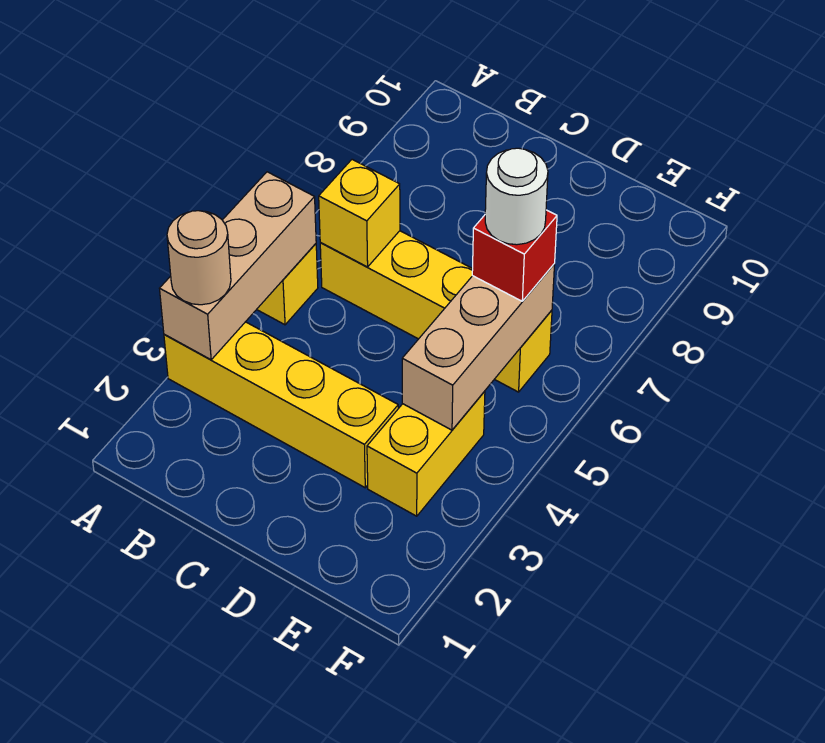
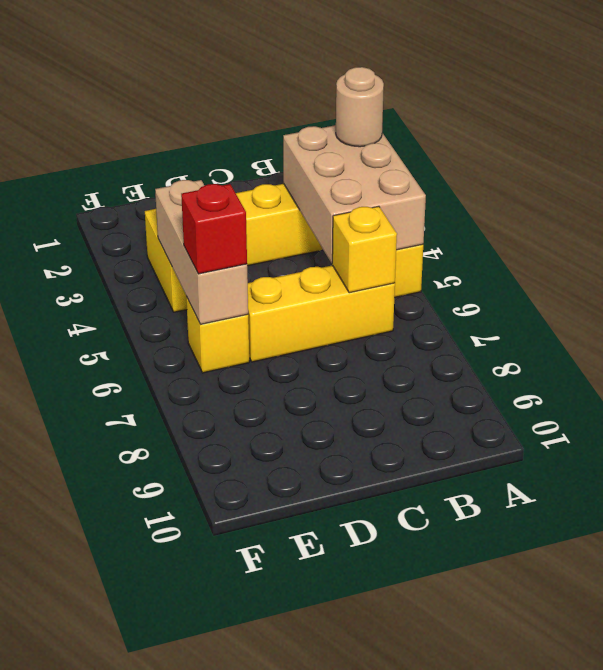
tan brick A3:A5 level 2 -> tan brick A3:B5 level 2
white round brick E6 level 4 -> none

